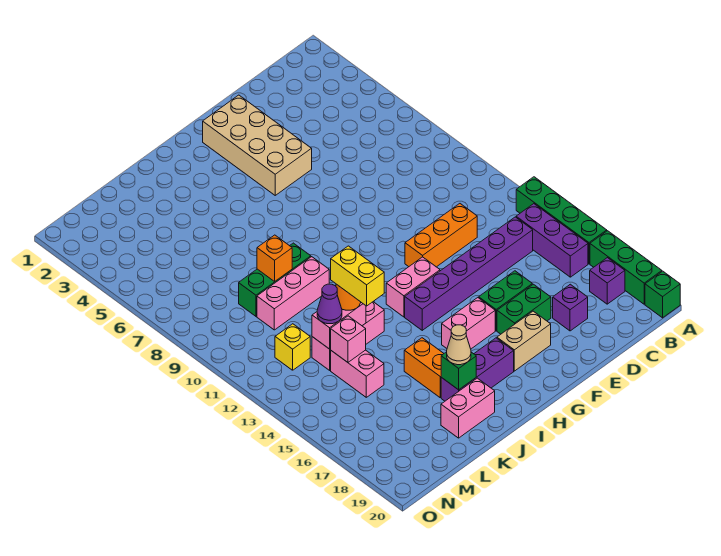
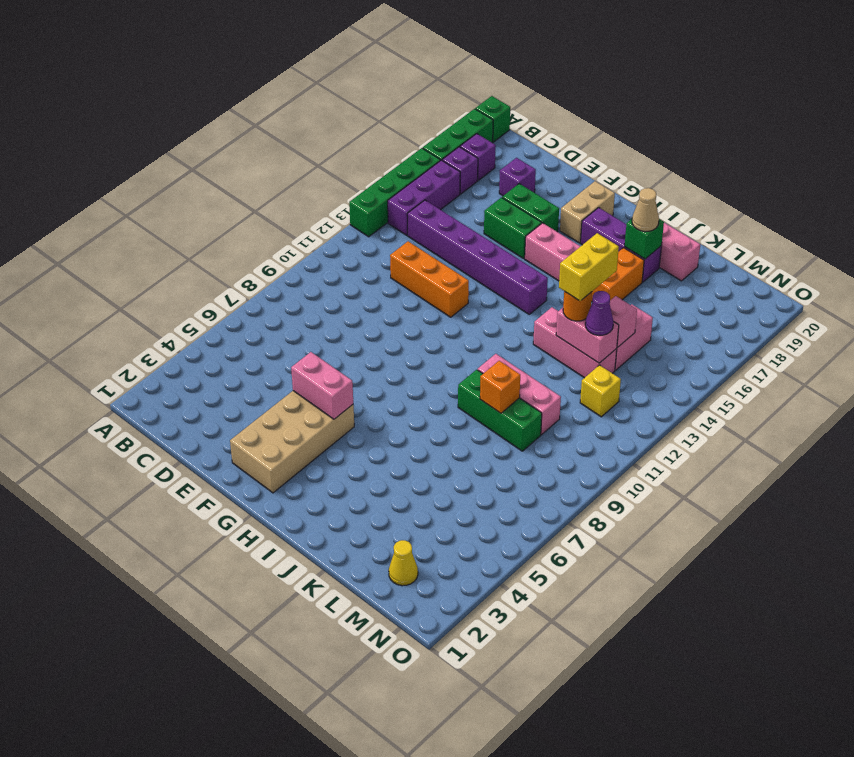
none -> purple brick B17 level 1
tan brick F18:G18 level 1 -> tan brick G18:G19 level 1
pink brick G13:H13 level 1 -> pink brick F5:G5 level 2
none -> yellow cone M2 level 1

